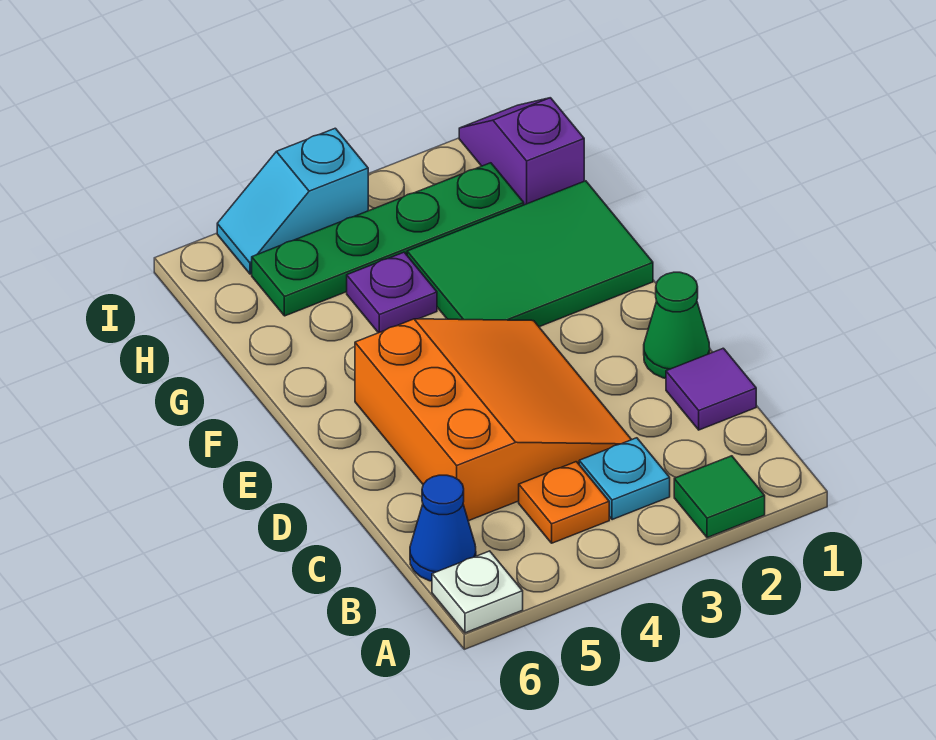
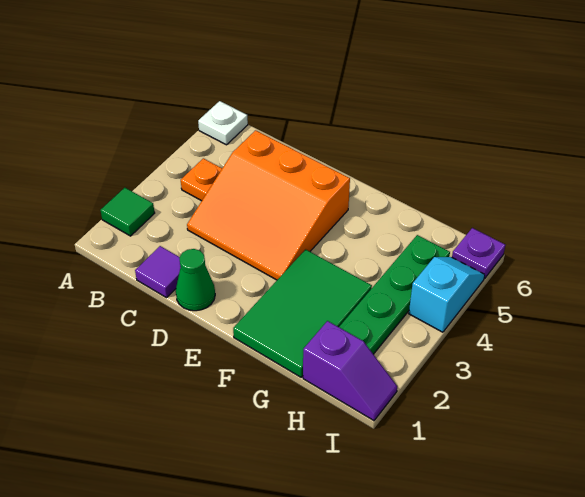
cyan plate B3 level 1 -> none
blue cone B6 level 1 -> none
purple plate G4 level 1 -> purple plate I6 level 1

